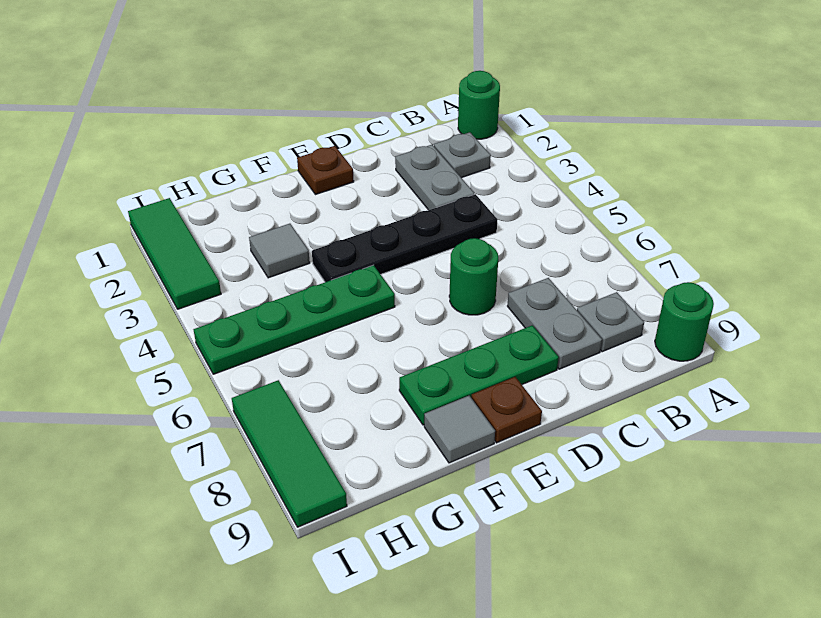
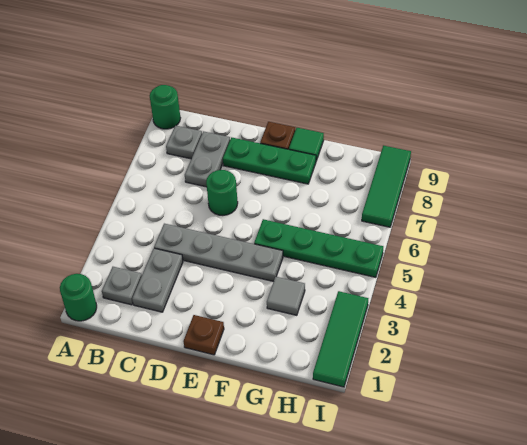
black plate C4:F4 level 1 -> grey plate C4:F4 level 1
grey tile F9 level 1 -> green tile F9 level 1

